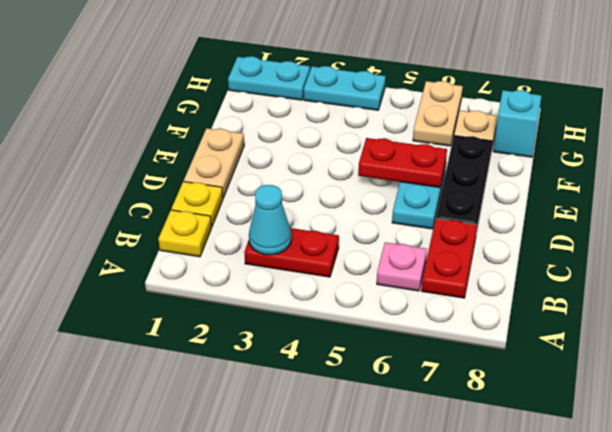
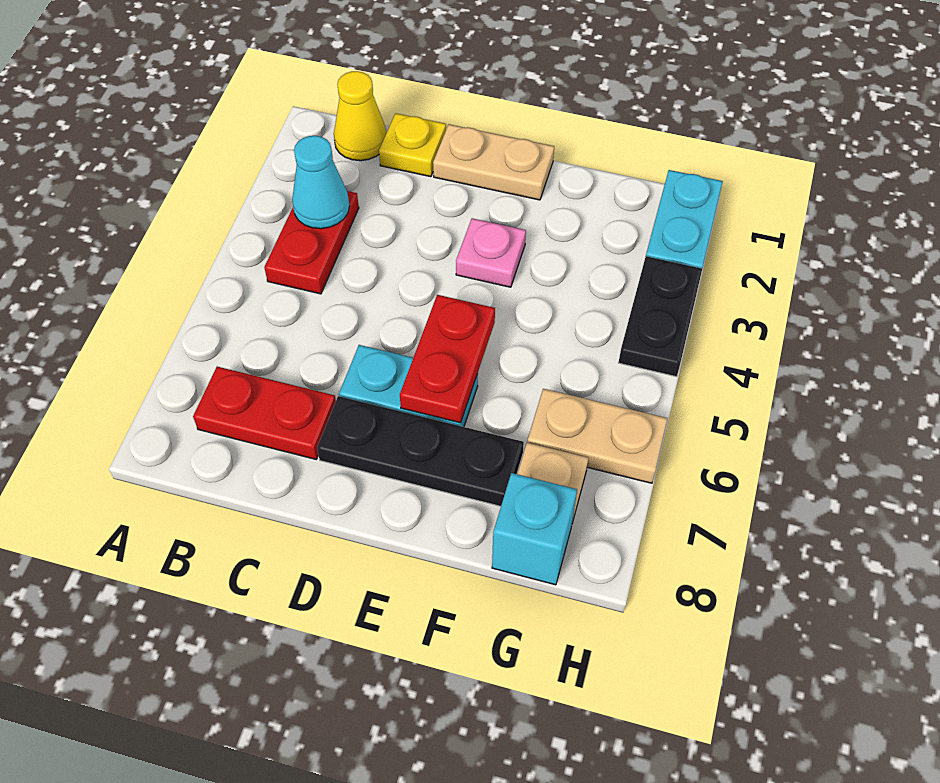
yellow plate B1 level 1 -> yellow cone B1 level 1
pink plate B6 level 1 -> pink plate E3 level 1
cyan plate H3:H4 level 1 -> black plate H3:H4 level 1

